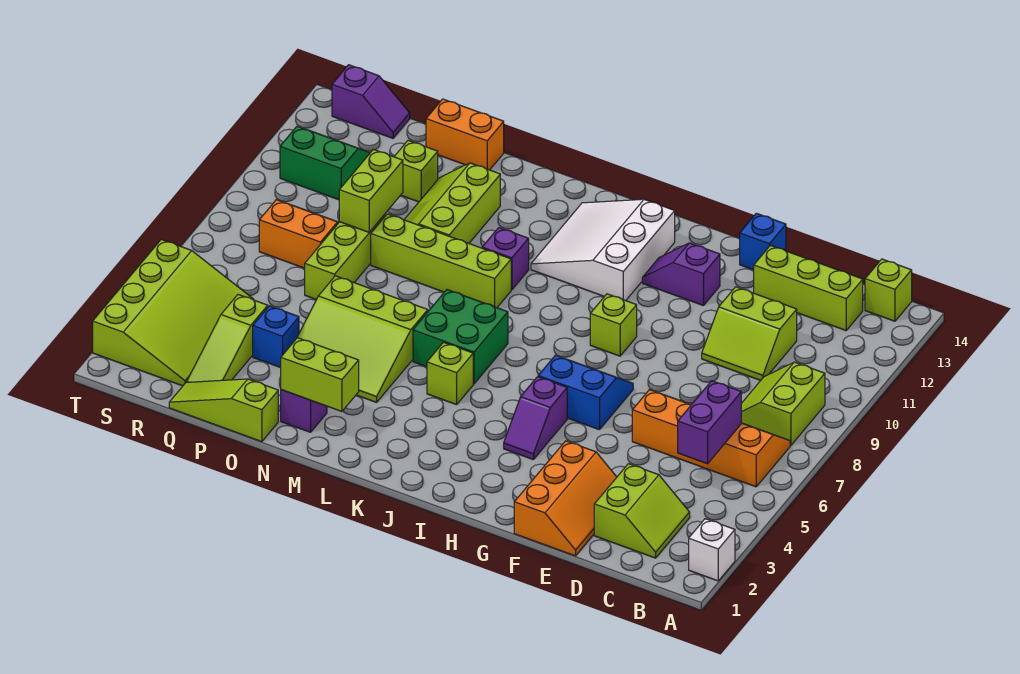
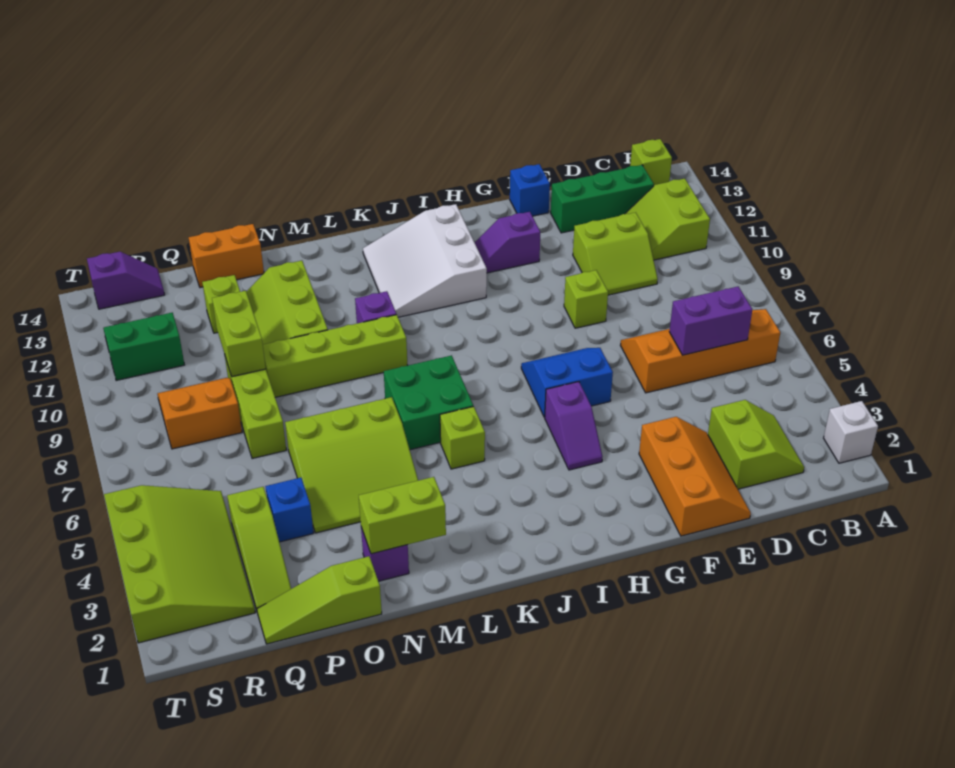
lime slope B8:C9 level 1 top B -> lime slope B11:C12 level 1 top B
purple brick C5:C6 level 2 -> purple brick C6:D6 level 2
lime brick C13:E13 level 1 -> green brick C13:E13 level 1
lime brick H9 level 1 -> lime brick F9 level 1

